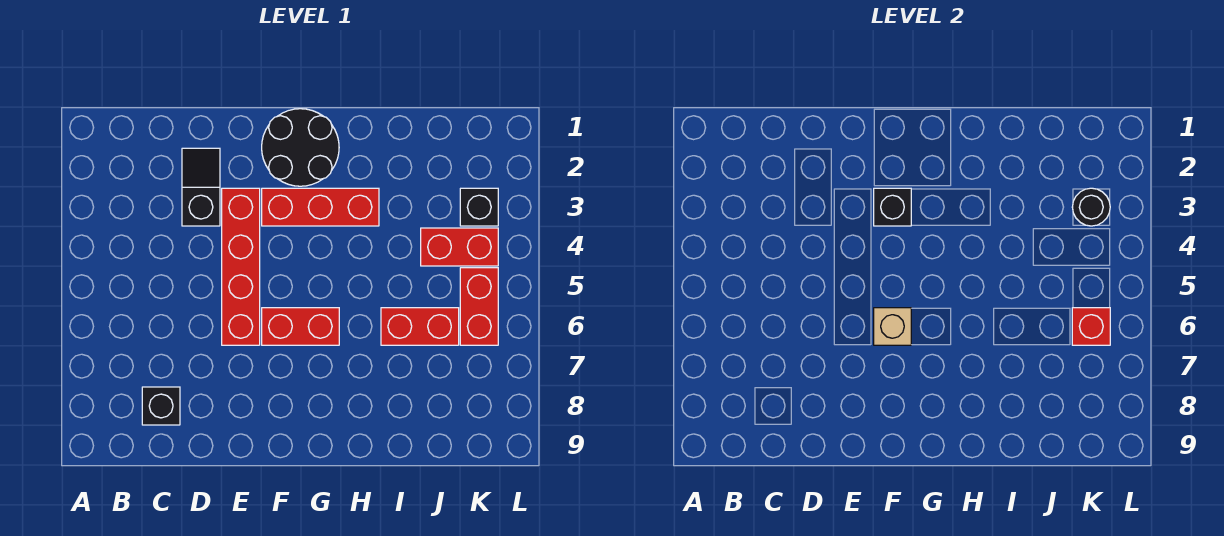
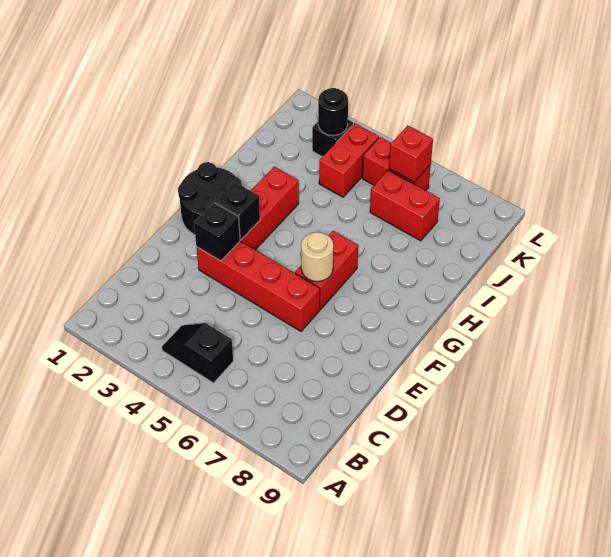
black brick C8 level 1 -> black brick E3 level 2
black slope D2:D3 level 1 top 3 -> black slope B4:B5 level 1 top 5
tan brick F6 level 2 -> tan round brick F6 level 2
red brick I6:J6 level 1 -> red brick J6:J7 level 1

